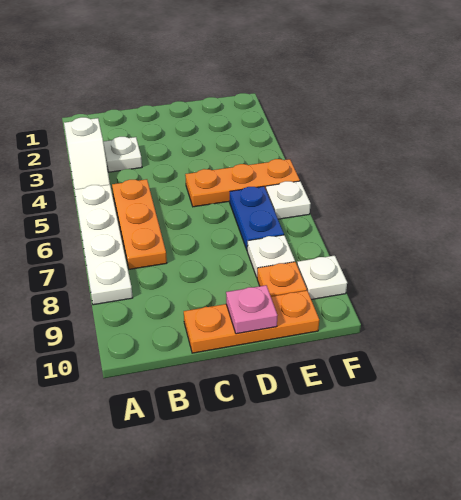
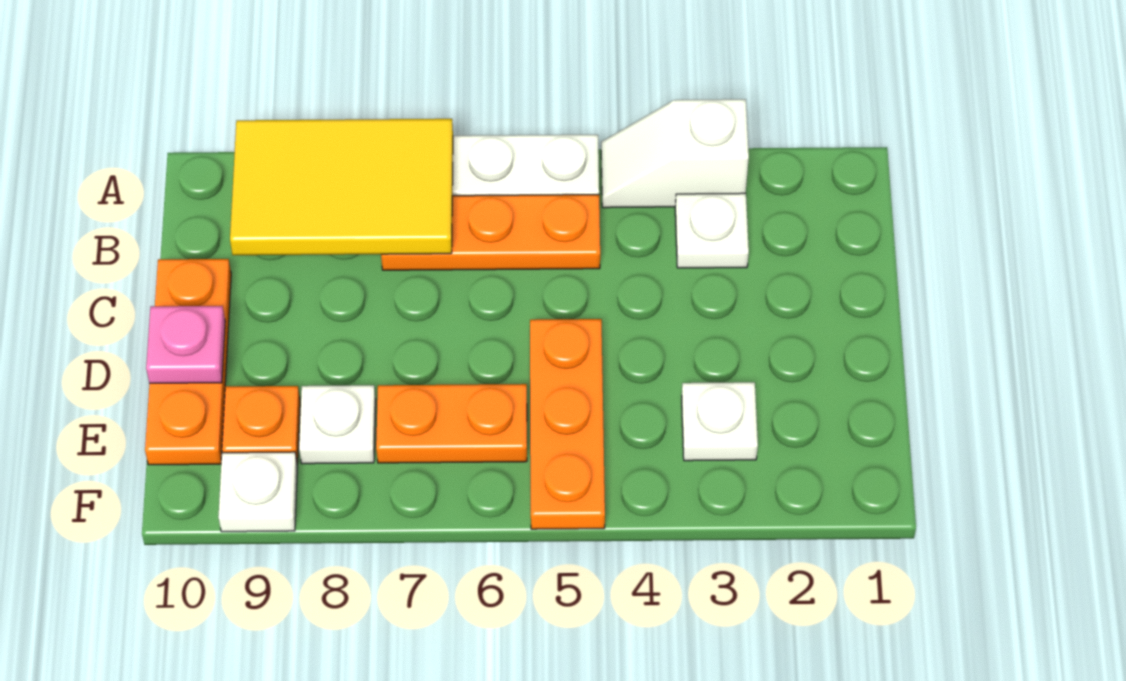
none -> yellow tile A7:B9 level 2
blue plate E6:E7 level 1 -> orange plate E6:E7 level 1
white plate F6 level 1 -> white plate E3 level 1

